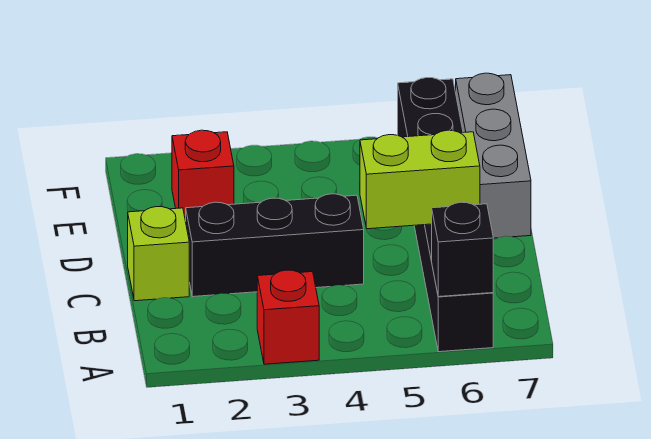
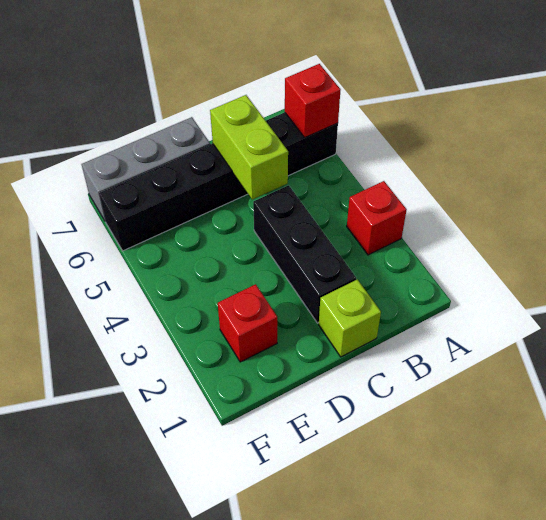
black brick A6 level 2 -> red brick A6 level 2

